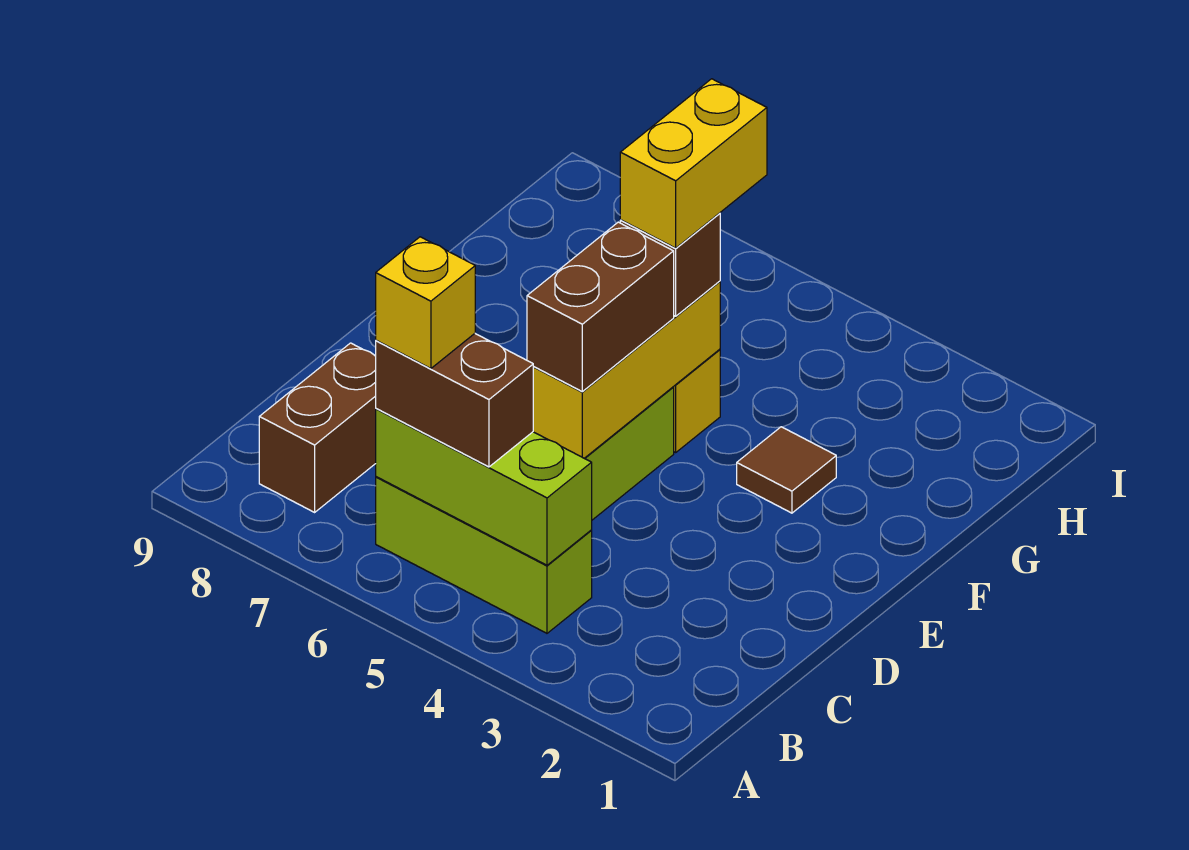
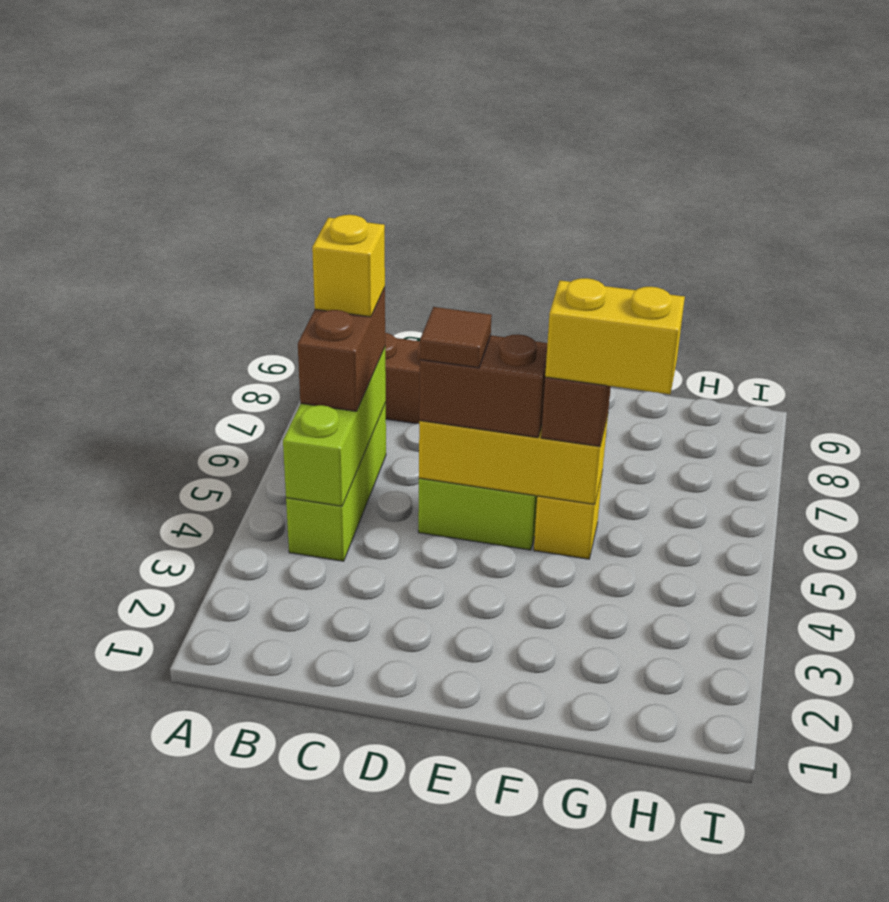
brown tile F3 level 1 -> brown tile D5 level 4

